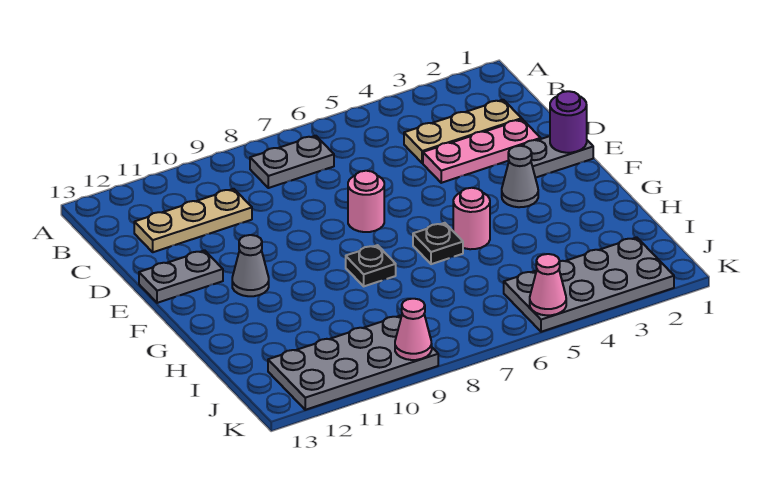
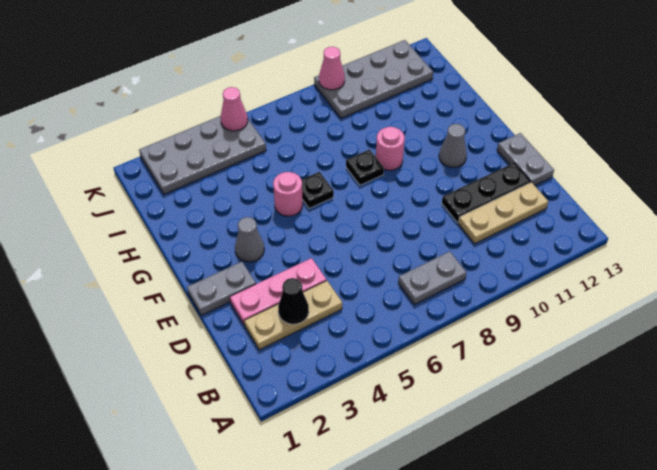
none -> black cone C3 level 2
none -> black plate D10:D12 level 1
purple round brick E1 level 2 -> none
pink round brick E7 level 1 -> pink round brick G9 level 1
grey plate E12:E13 level 1 -> grey plate D13:E13 level 1

